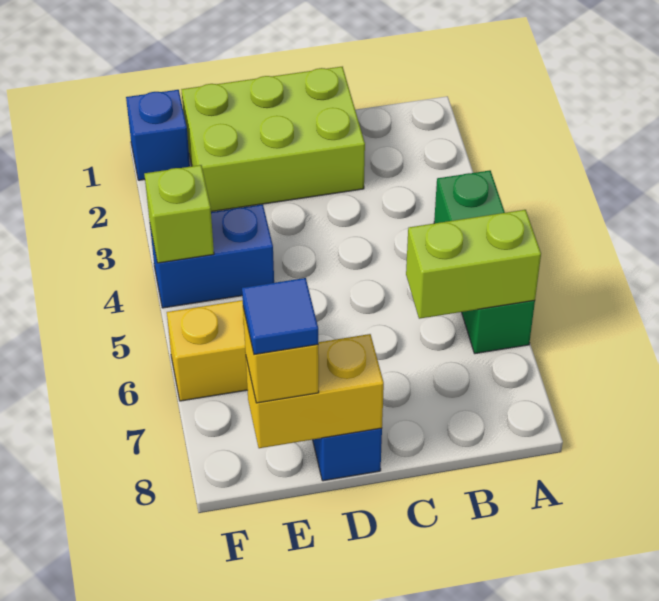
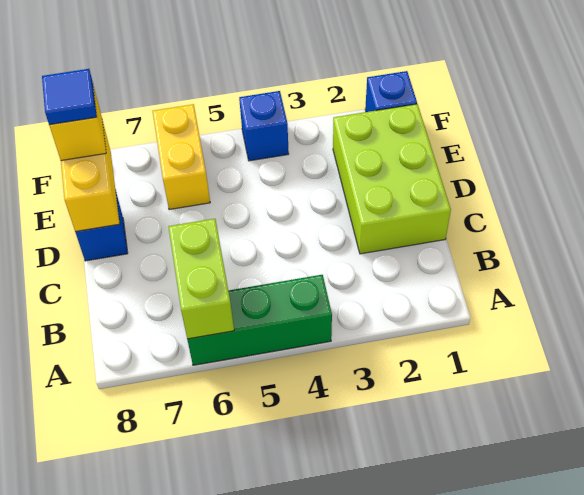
blue brick E4:F4 level 1 -> blue brick F4 level 1
lime brick F4 level 2 -> none

